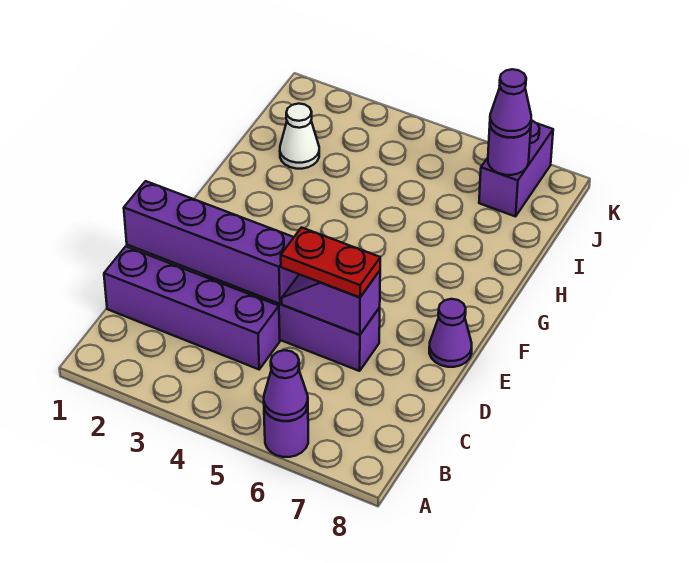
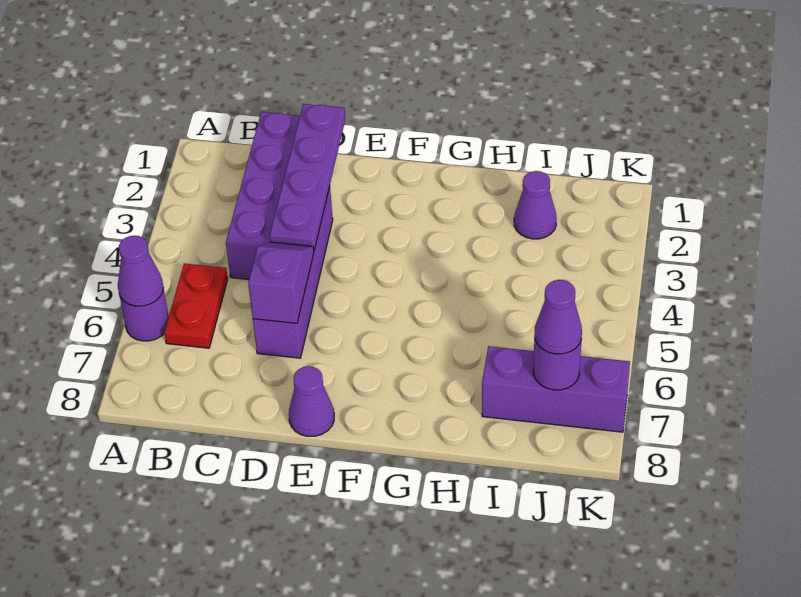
purple brick D1:D4 level 2 -> purple plate D1:D4 level 2
red plate D5:D6 level 3 -> red plate B5:B6 level 1
white cone I2 level 1 -> purple cone I2 level 1
purple brick J7:K7 level 1 -> purple brick I7:K7 level 1

